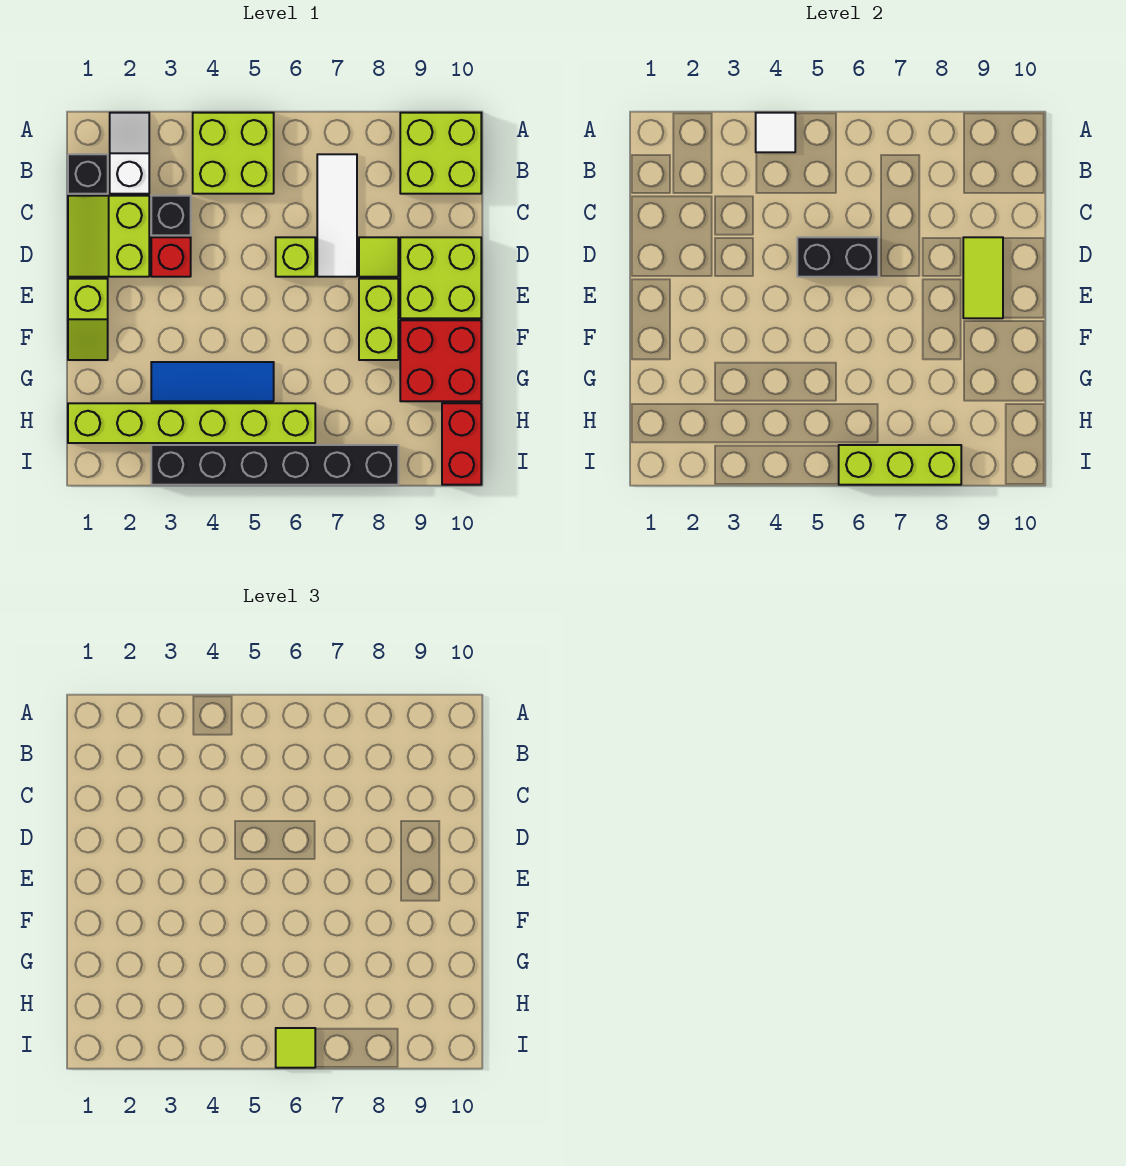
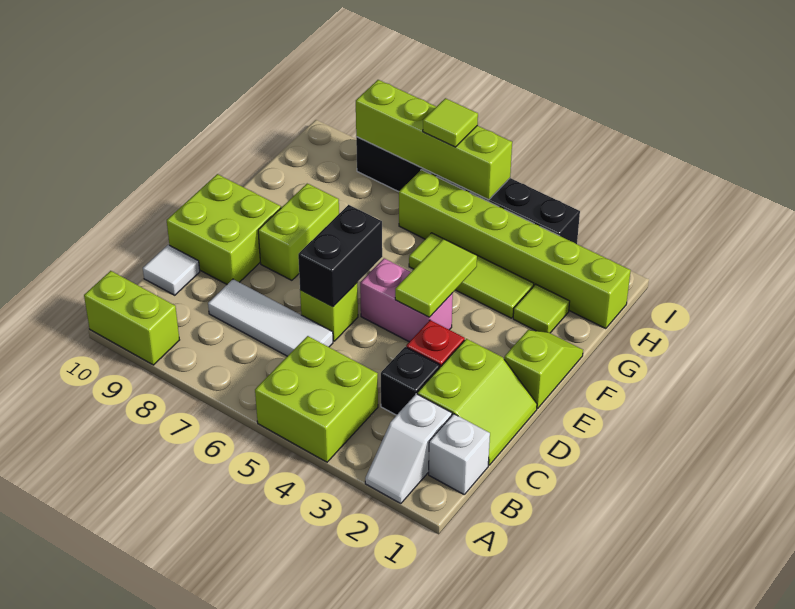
white tile A4 level 2 -> white tile C10 level 1
lime brick A9:B10 level 1 -> lime brick A9:A10 level 1
black brick B1 level 1 -> white brick B1 level 1
white tile B7:D7 level 1 -> white tile C6:C8 level 1
black brick D5:D6 level 2 -> black brick D6:E6 level 2
lime tile D8 level 1 -> lime tile G2 level 1
lime tile D9:E9 level 2 -> lime tile E4:F4 level 2
none -> pink brick E4:E5 level 1
red brick F9:G10 level 1 -> none
blue tile G3:G5 level 1 -> lime tile G3:G5 level 1
red brick H10:I10 level 1 -> none
lime brick I6:I8 level 2 -> lime brick I5:I8 level 2

